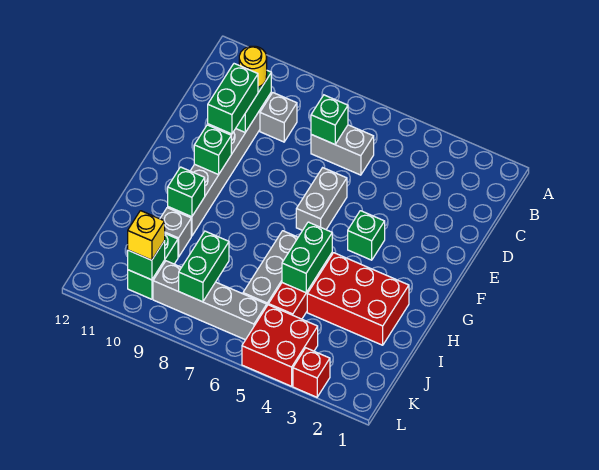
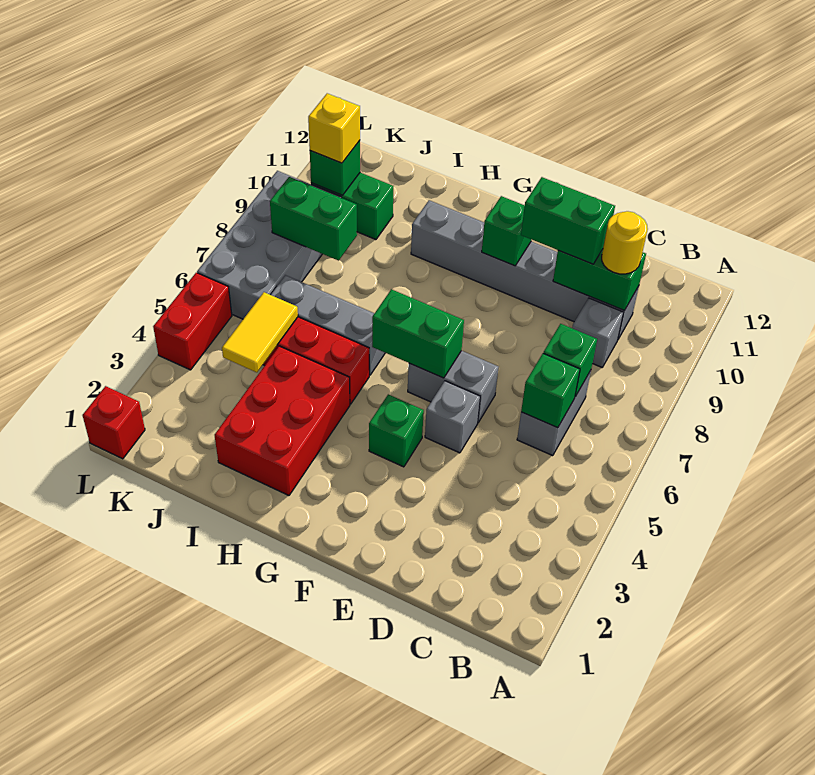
green brick H5:I5 level 2 -> green brick F6:G6 level 2
green brick H10 level 2 -> green brick C6 level 2
grey brick I10 level 1 -> grey brick E5 level 1
none -> yellow tile J4:J5 level 2
red brick K4:L5 level 1 -> red brick L4:L5 level 1
grey brick K6:K9 level 1 -> grey brick K6:L9 level 1
red brick L3 level 1 -> red brick L1 level 1

